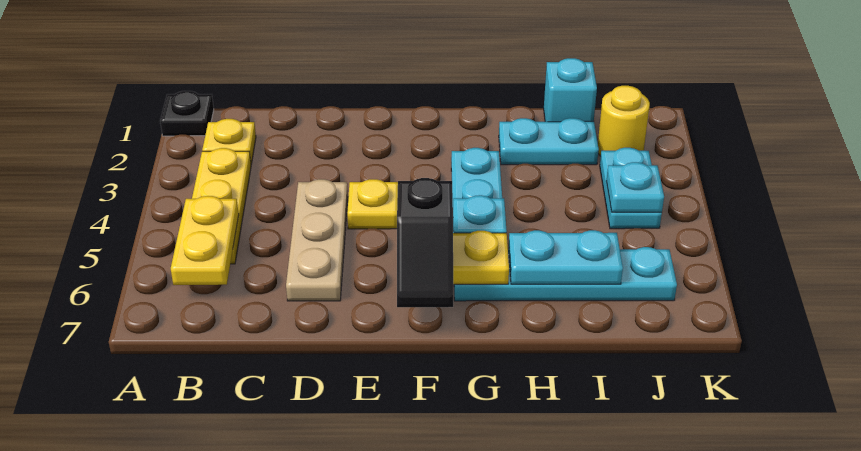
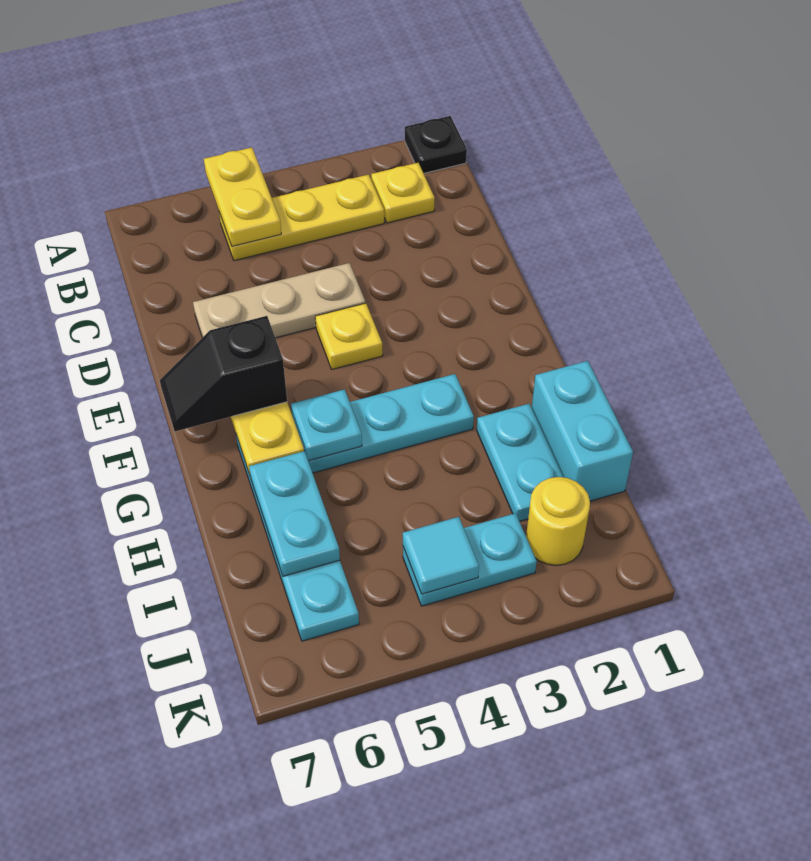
yellow plate B5:B6 level 2 -> yellow plate A5:B5 level 2
cyan brick I1 level 1 -> cyan brick H1:I1 level 1
cyan plate J4 level 2 -> cyan tile J4 level 2

